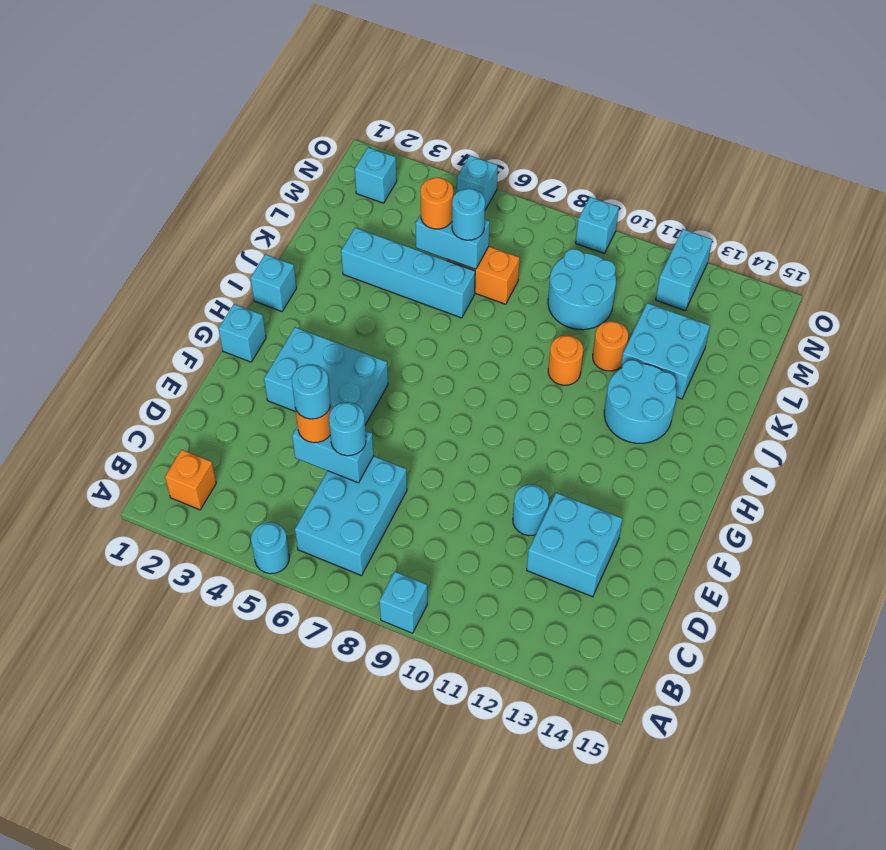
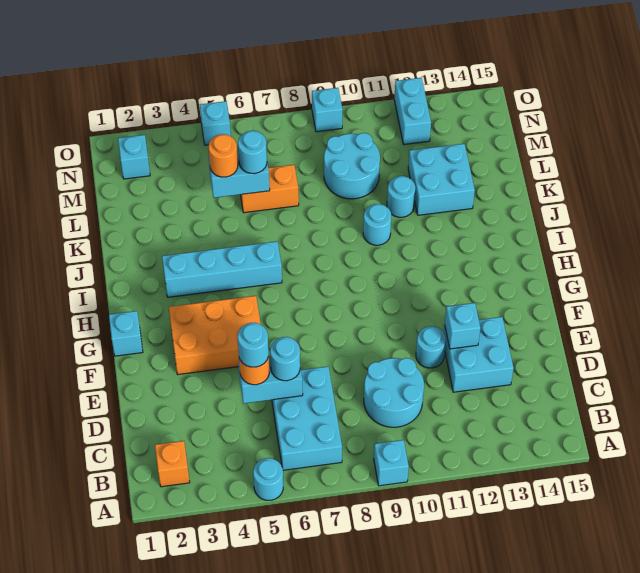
cyan brick F3:G5 level 1 -> orange brick F3:G5 level 1
cyan brick I1 level 1 -> cyan brick E12 level 2
cyan round brick I12:J13 level 1 -> cyan round brick C9:D10 level 1
orange round brick J10 level 1 -> cyan round brick J10 level 1
cyan brick K3:K6 level 1 -> cyan brick I3:I6 level 1
orange round brick K11 level 1 -> cyan round brick K11 level 1

